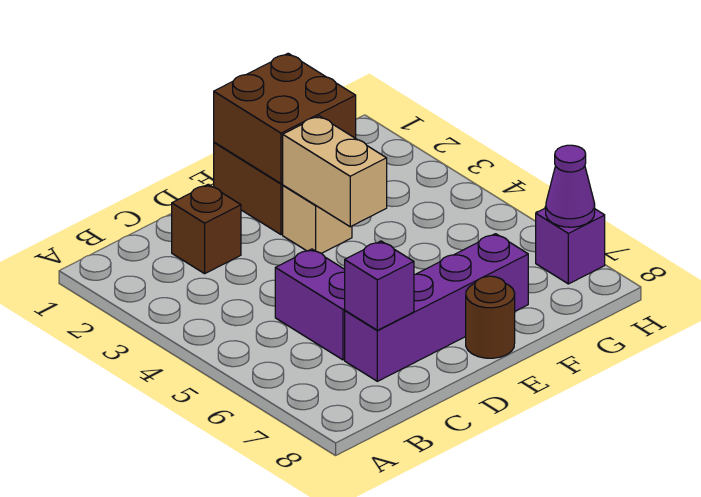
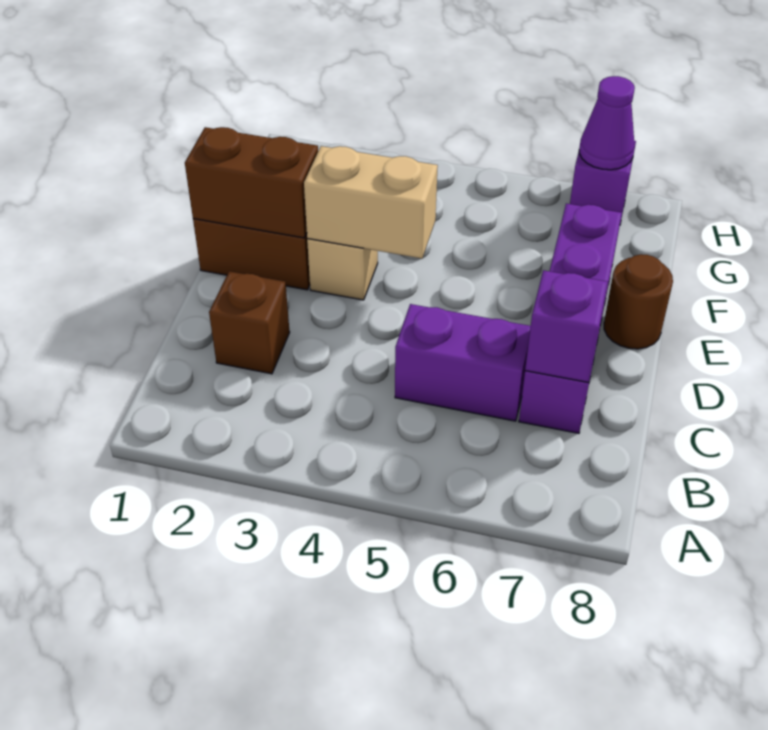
brown brick E1:F2 level 2 -> brown brick E1:E2 level 2

